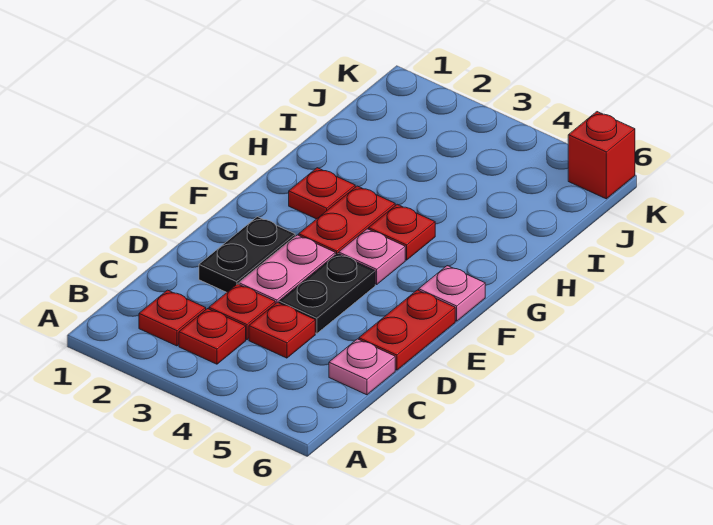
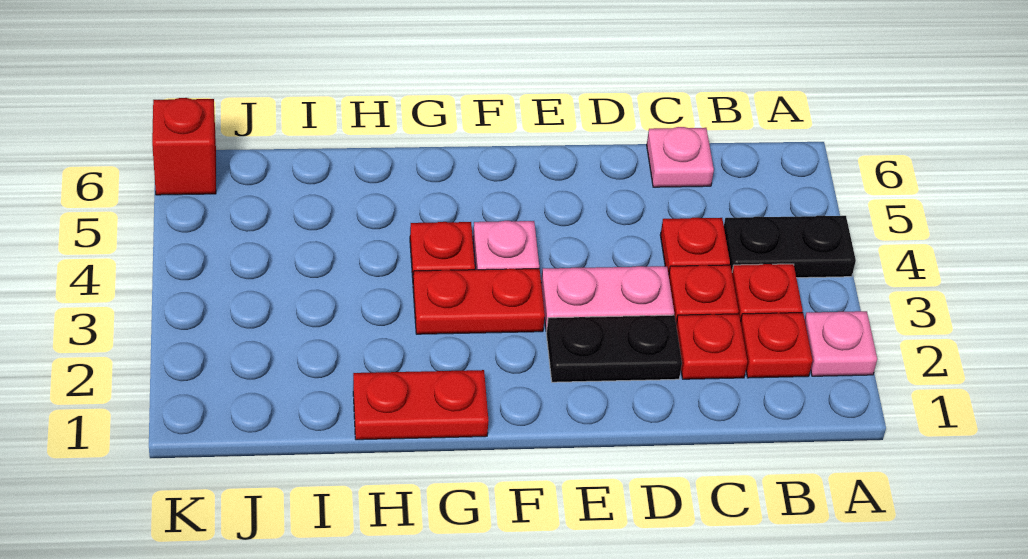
black plate D4:E4 level 1 -> black plate A4:B4 level 1
red plate D6:E6 level 1 -> red plate G1:H1 level 1
pink plate F6 level 1 -> pink plate A2 level 1
red plate G2 level 1 -> red plate C2 level 1

